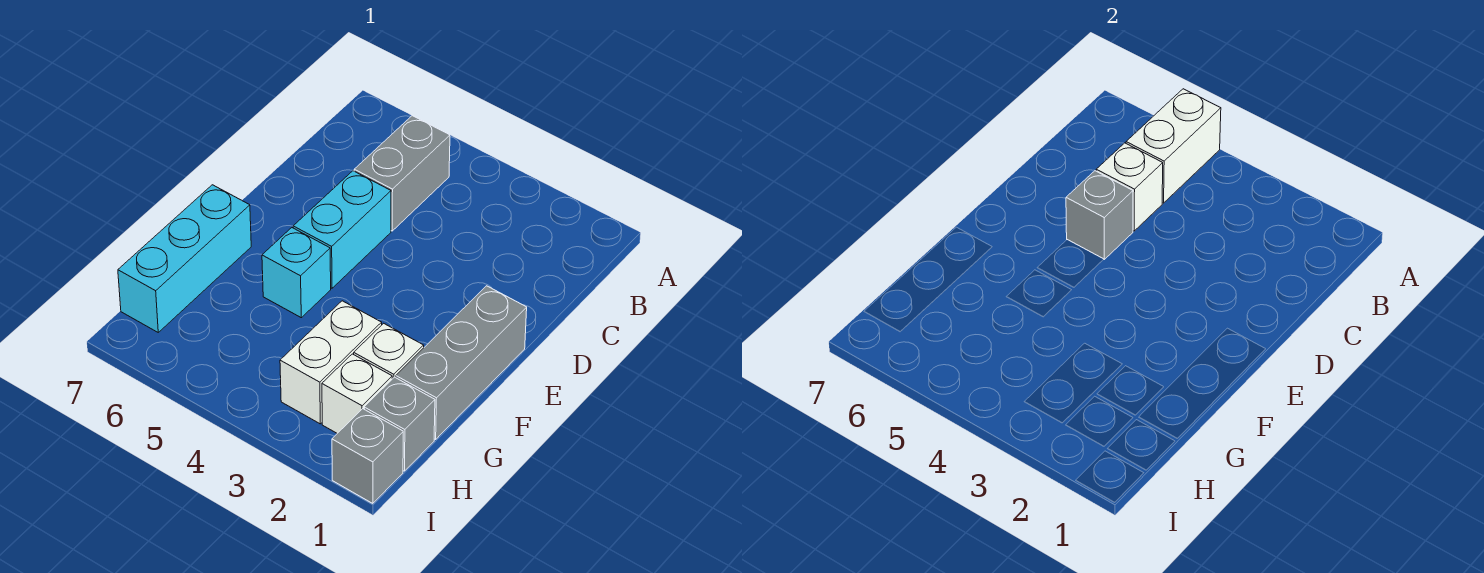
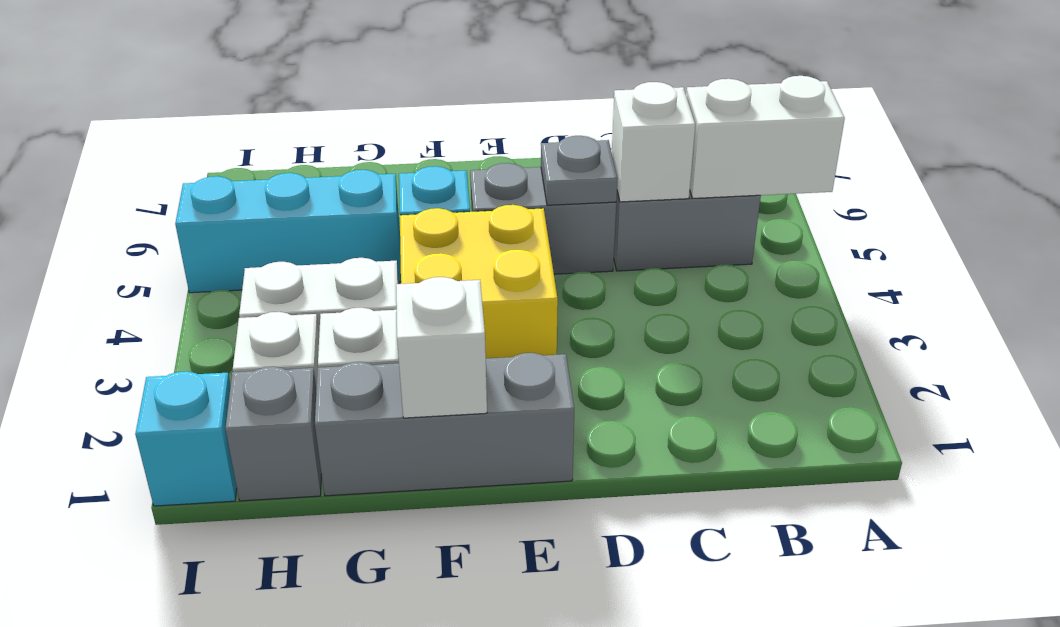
cyan brick D5:E5 level 1 -> grey brick D5:E5 level 1
grey brick D5 level 2 -> grey plate D5 level 2
none -> yellow brick E3:F4 level 1
none -> white brick F1 level 2
cyan brick F7:H7 level 1 -> cyan brick G5:I5 level 1
grey brick I1 level 1 -> cyan brick I1 level 1

